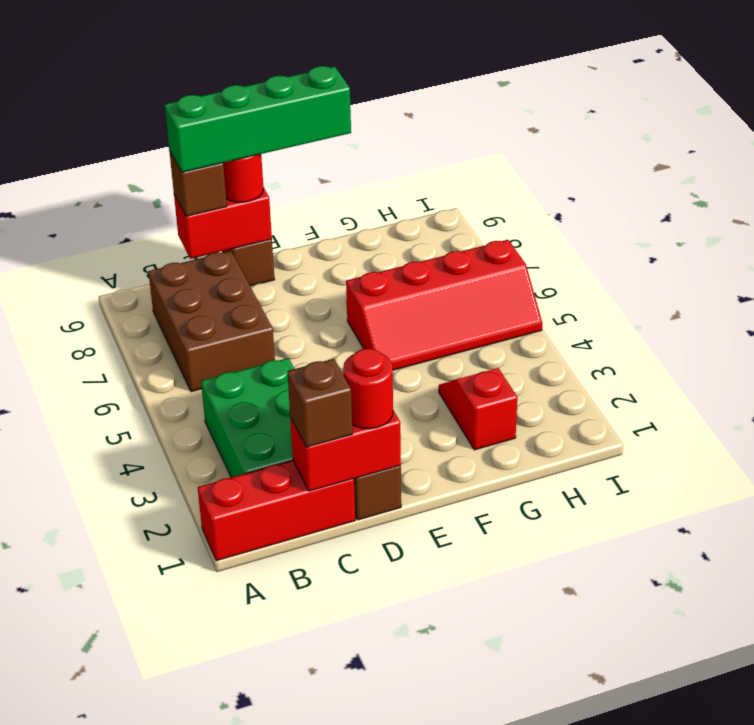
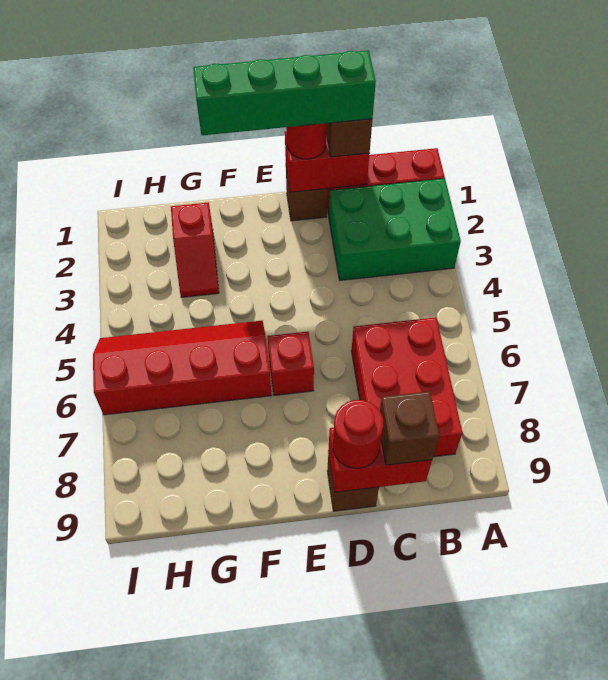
green brick B2:C4 level 1 -> green brick A2:C3 level 1
brown brick B6:C8 level 1 -> red brick B6:C8 level 1
green brick C9:F9 level 4 -> green brick C1:F1 level 4
none -> red brick E6 level 1

